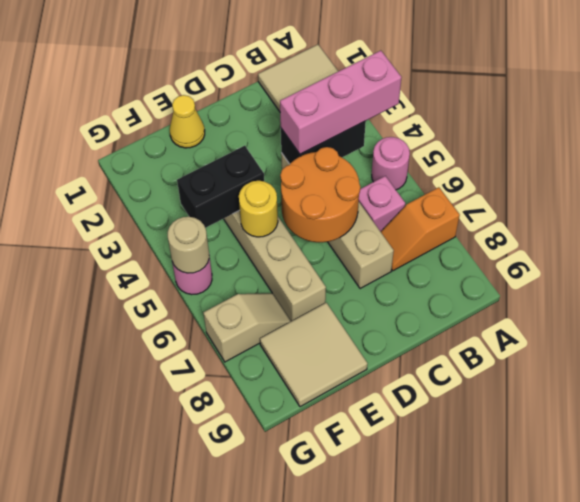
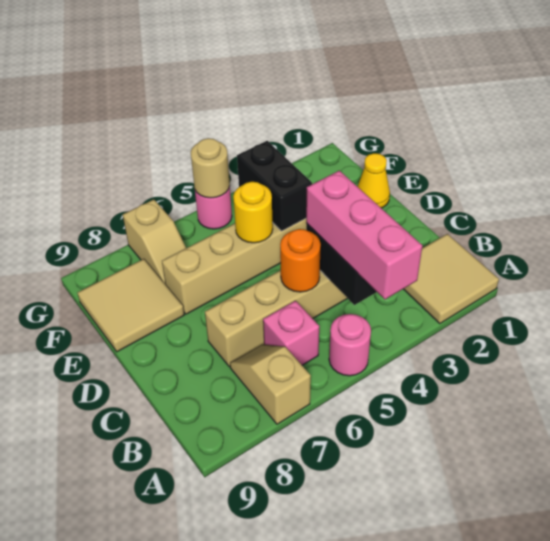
orange slope A7:B7 level 1 top A -> tan slope A7:B7 level 1 top A
orange round brick C5:D6 level 2 -> orange round brick C5 level 2

